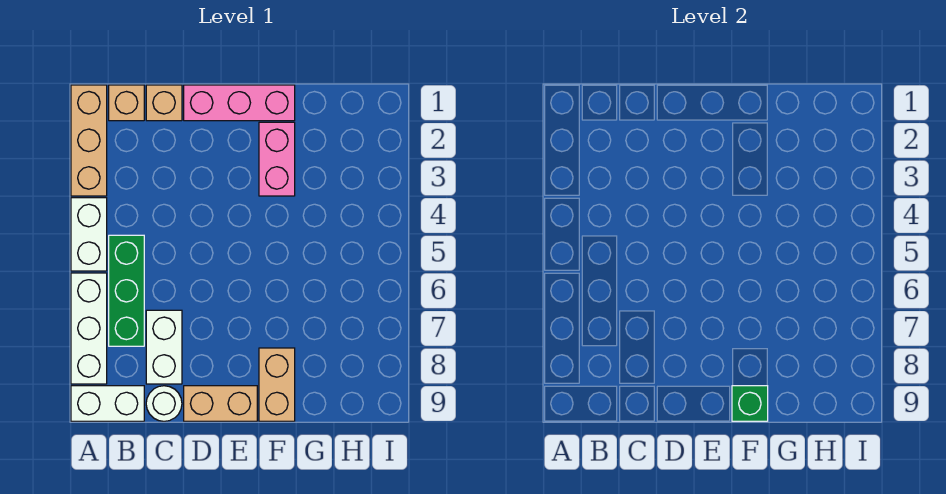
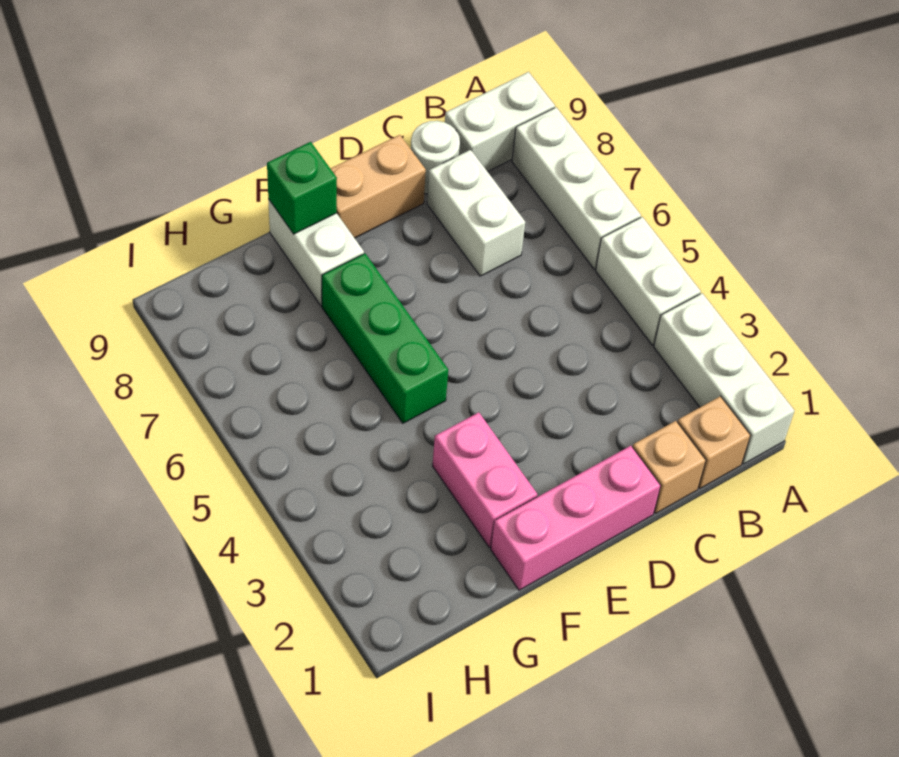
tan brick A1:A3 level 1 -> white brick A1:A3 level 1
green brick B5:B7 level 1 -> green brick F5:F7 level 1
tan brick F8:F9 level 1 -> white brick F8:F9 level 1

